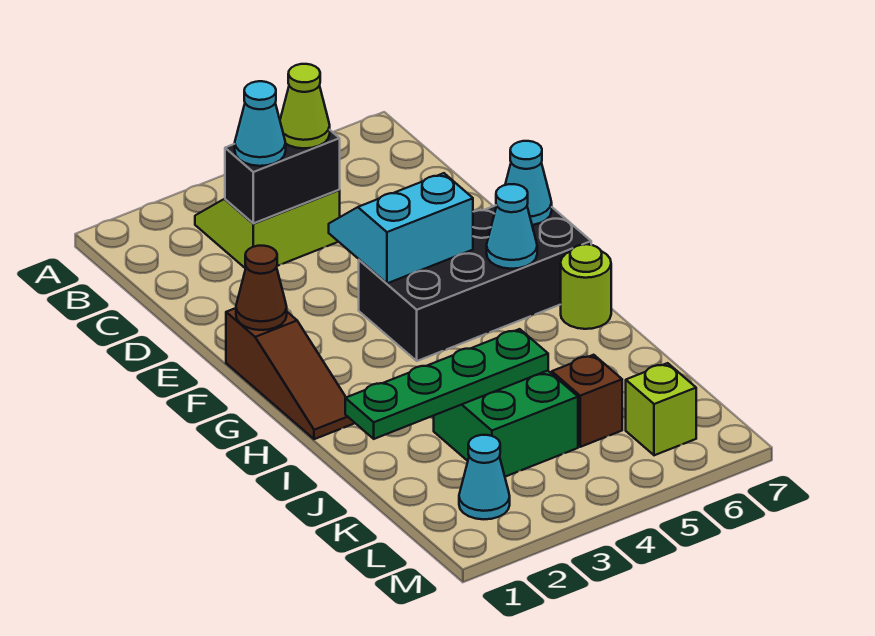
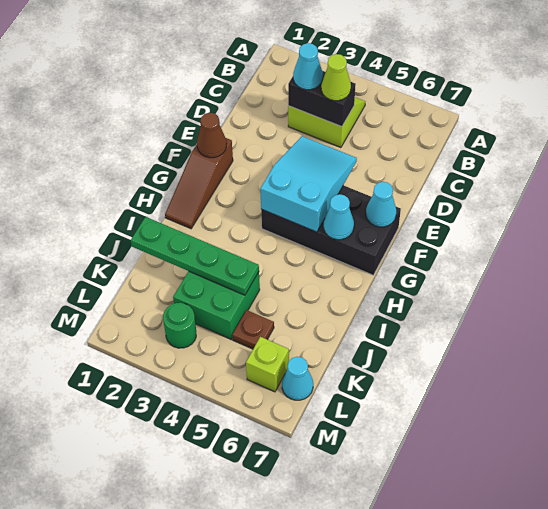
cyan slope E4:F5 level 2 top F -> cyan slope E4:G5 level 2 top G
lime round brick H7 level 1 -> none
brown brick K5 level 1 -> brown plate K5 level 1
cyan cone L2 level 1 -> cyan cone L7 level 1
none -> green round brick L3 level 1

